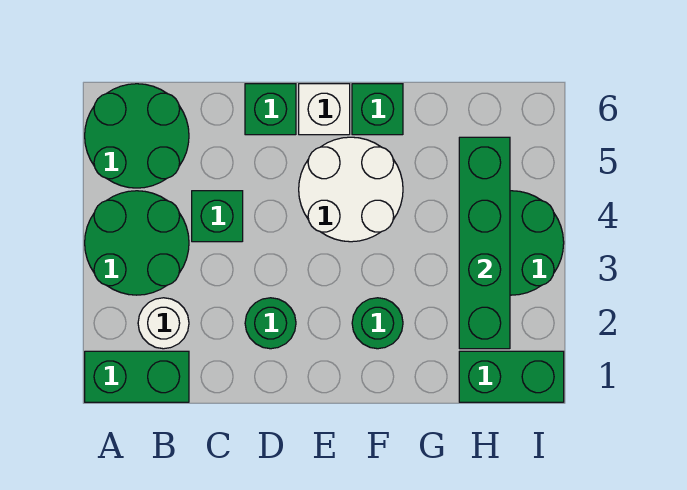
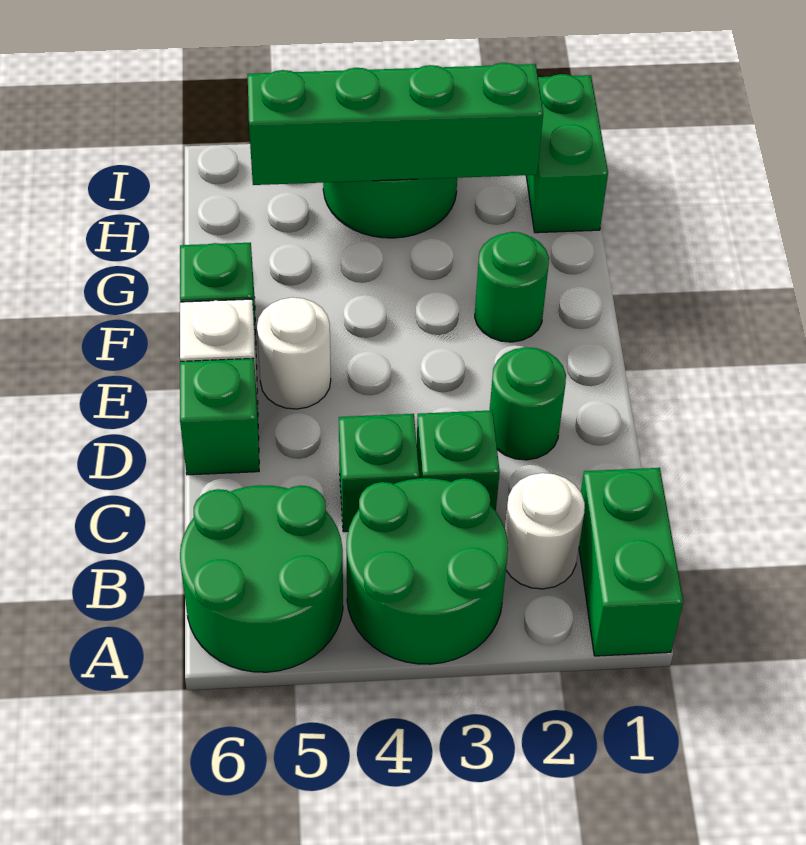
none -> green brick C3 level 1
white round brick E4:F5 level 1 -> white round brick E5 level 1

